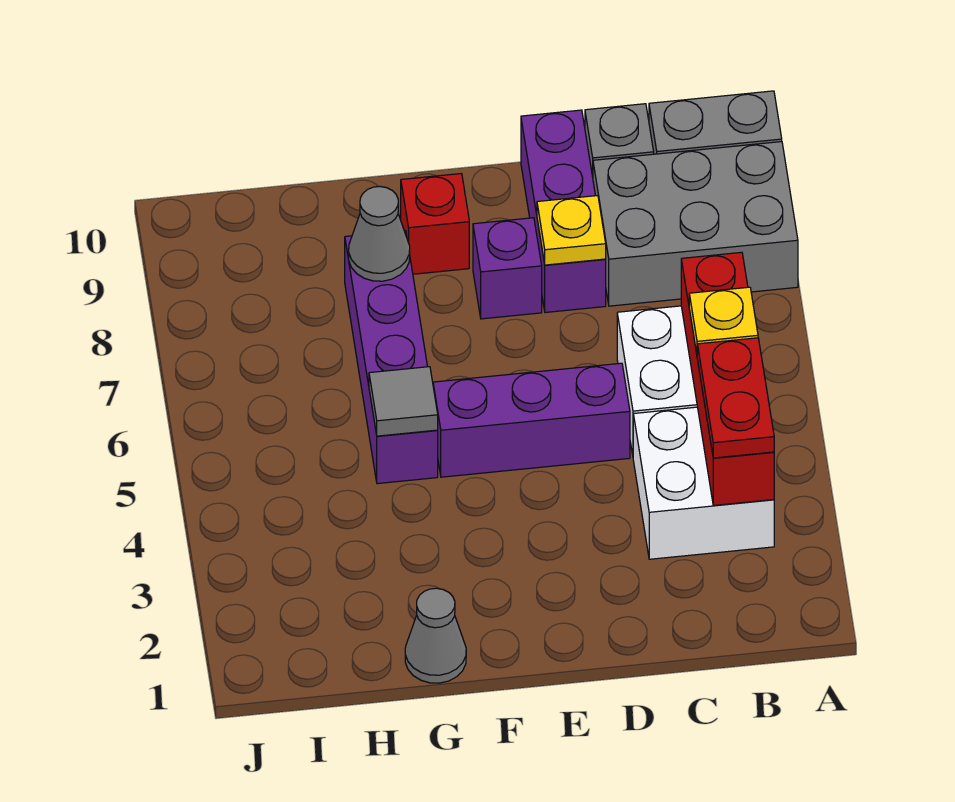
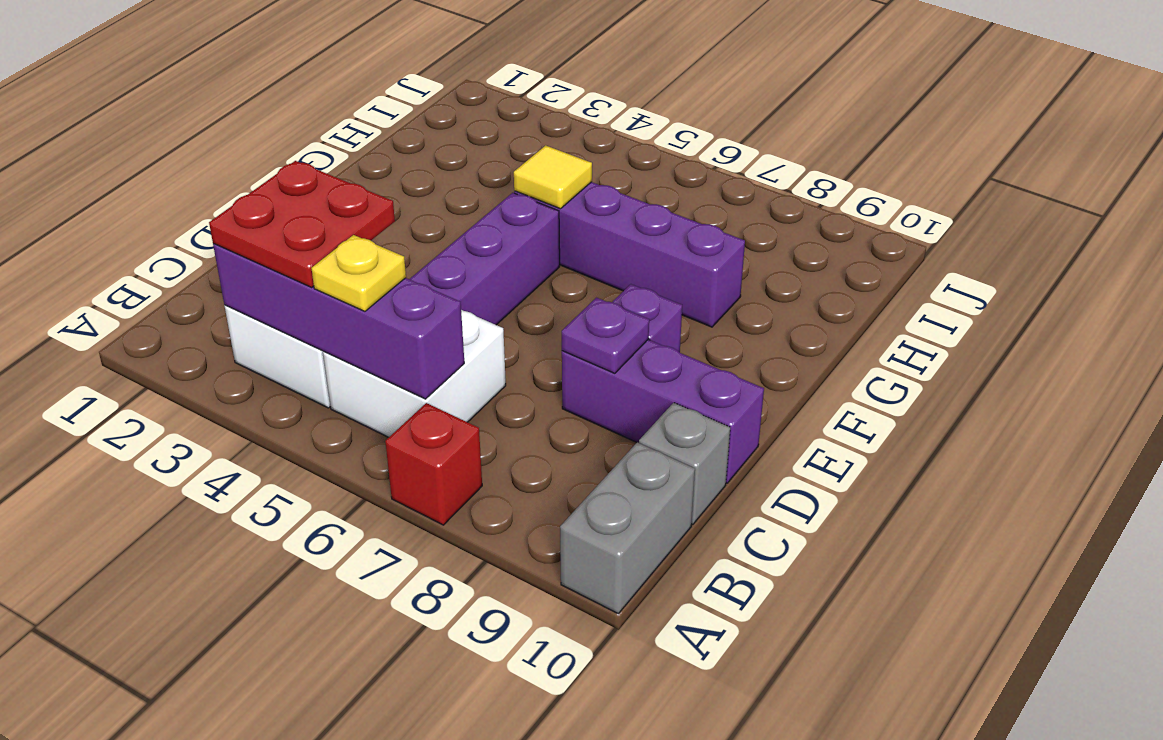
grey brick A8:C9 level 1 -> none
red brick B3:B6 level 2 -> purple brick B3:B6 level 2
red plate B3:B4 level 3 -> red plate B3:C4 level 3
yellow plate D8 level 2 -> purple plate D8 level 2
red brick F9 level 1 -> red brick A7 level 1
grey cone G1 level 1 -> none
grey tile G5 level 2 -> yellow tile G5 level 2
grey cone G8 level 2 -> none

